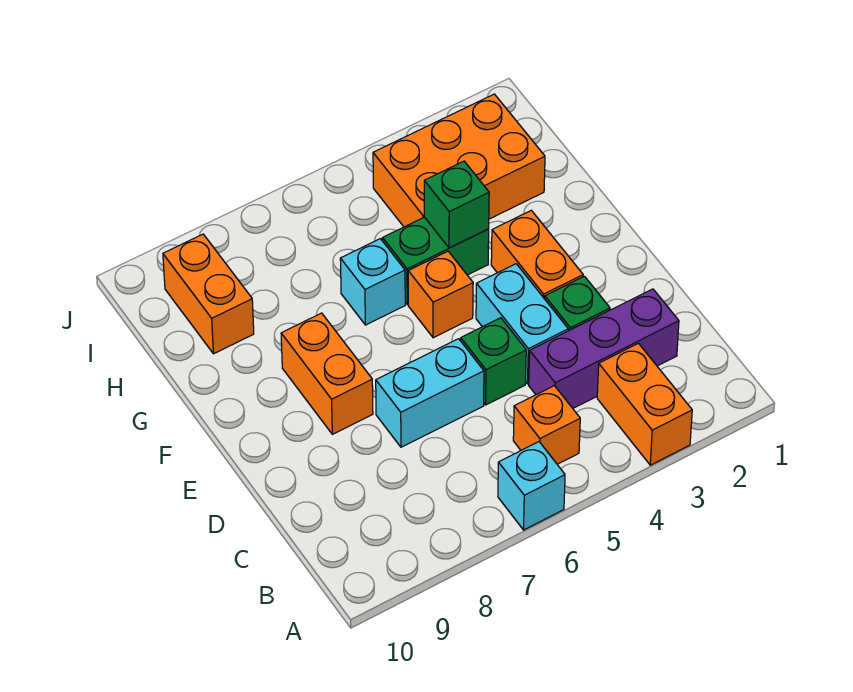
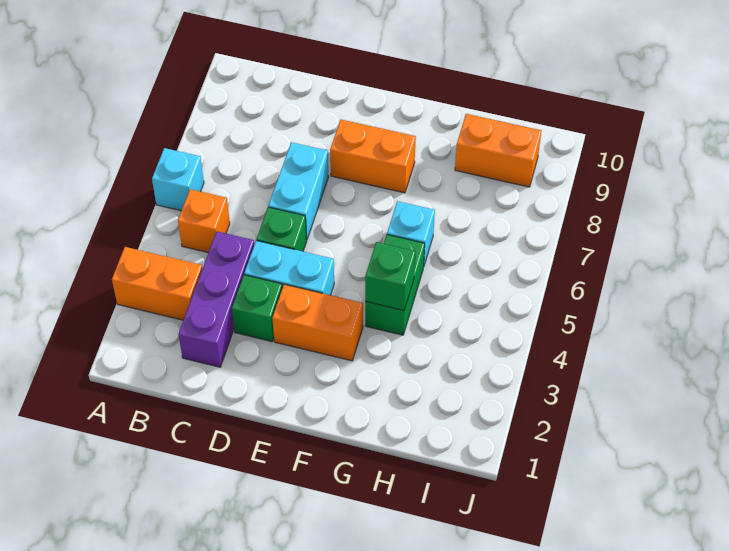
orange brick F5 level 1 -> none
orange brick H2:I4 level 1 -> none

